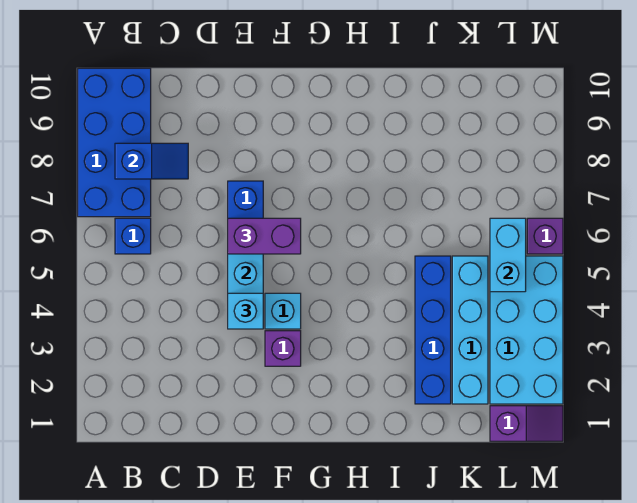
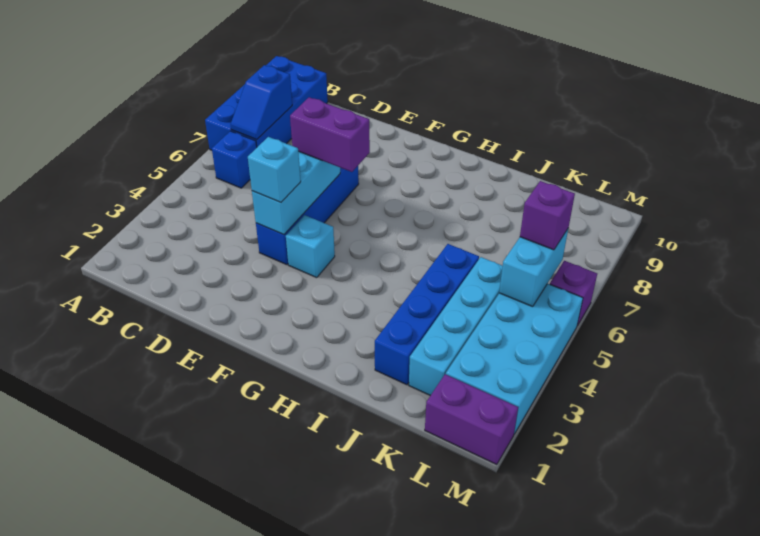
blue slope B8:C8 level 2 top B -> blue slope B7:B8 level 2 top 8
purple brick F3 level 1 -> purple brick L6 level 3
purple slope L1:M1 level 1 top L -> purple brick L1:M1 level 1

